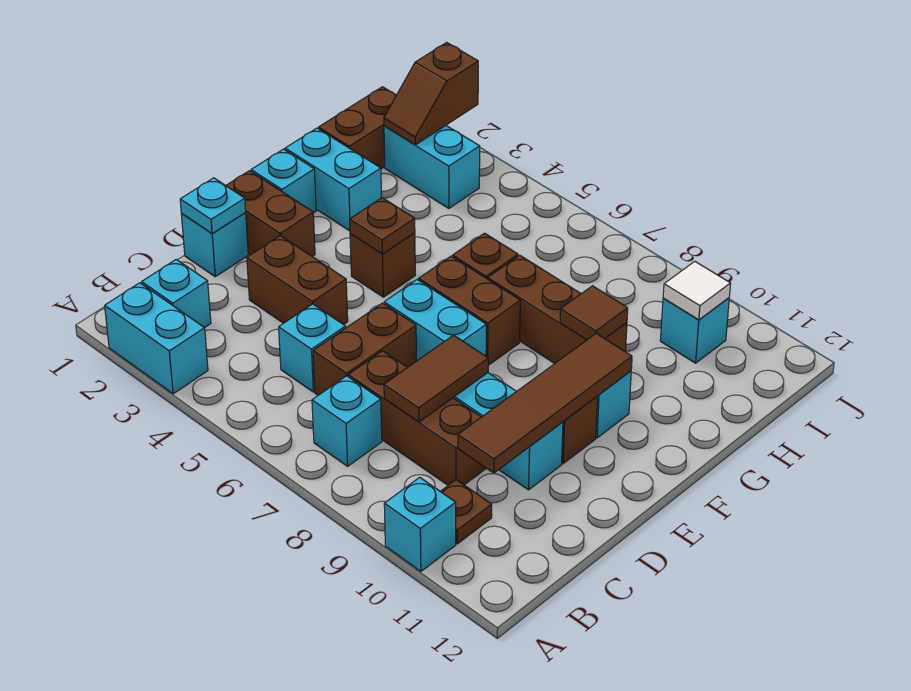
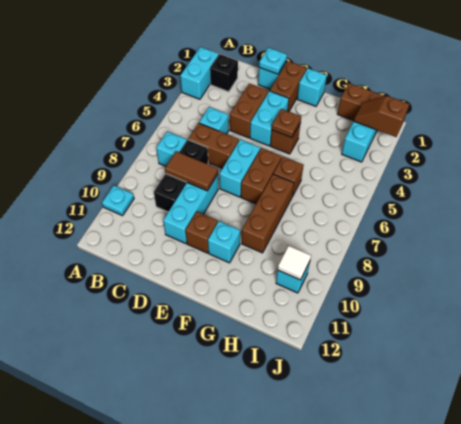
cyan brick A10 level 1 -> cyan plate A10 level 1
cyan brick B2 level 1 -> black brick B2 level 1
brown plate B10 level 1 -> none
brown brick C7:C9 level 1 -> black brick C7:C9 level 1
brown tile C10:F10 level 2 -> none
cyan brick G1:G2 level 1 -> cyan brick E3:E4 level 1
brown tile G9 level 2 -> none

